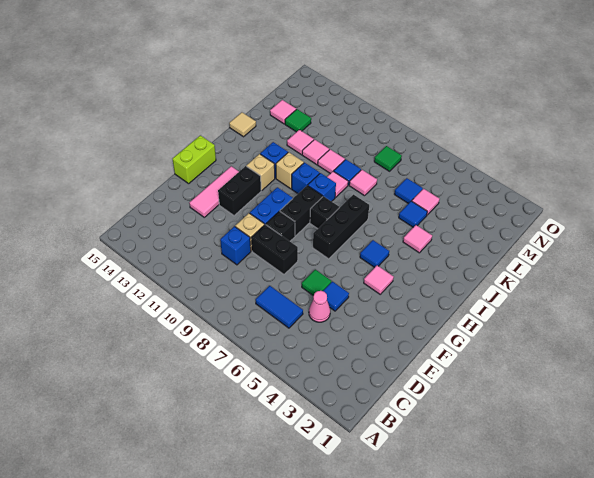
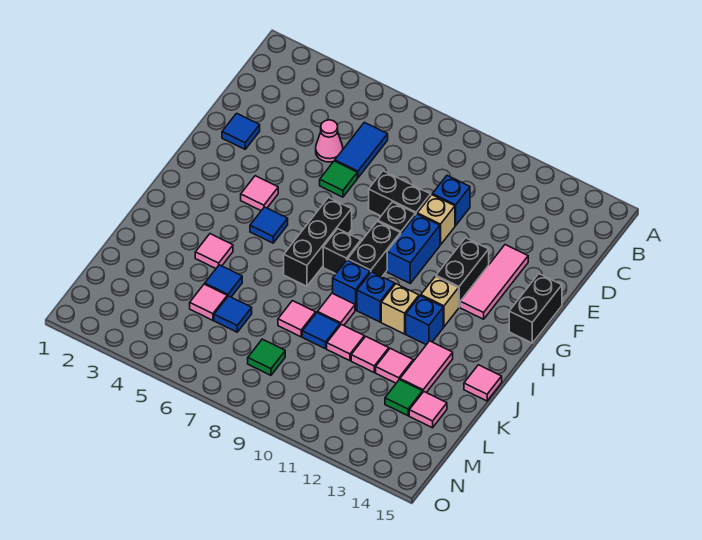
blue tile C6:C7 level 1 -> blue tile C6:D6 level 1
blue tile E5 level 1 -> blue tile E2 level 1
lime brick F15:G15 level 1 -> black brick F15:G15 level 1
none -> pink tile J13:K13 level 1
tan tile J15 level 1 -> pink tile J15 level 1

